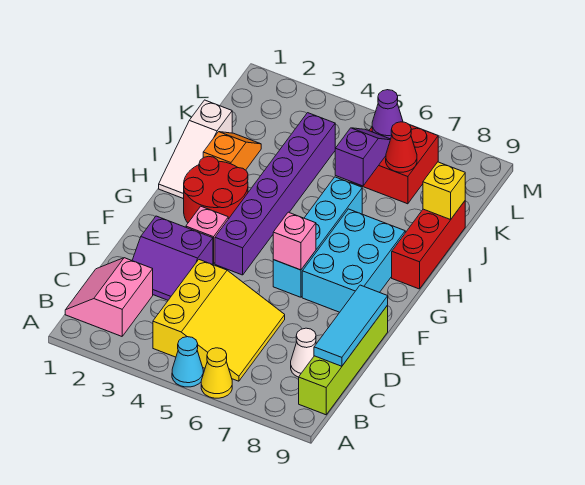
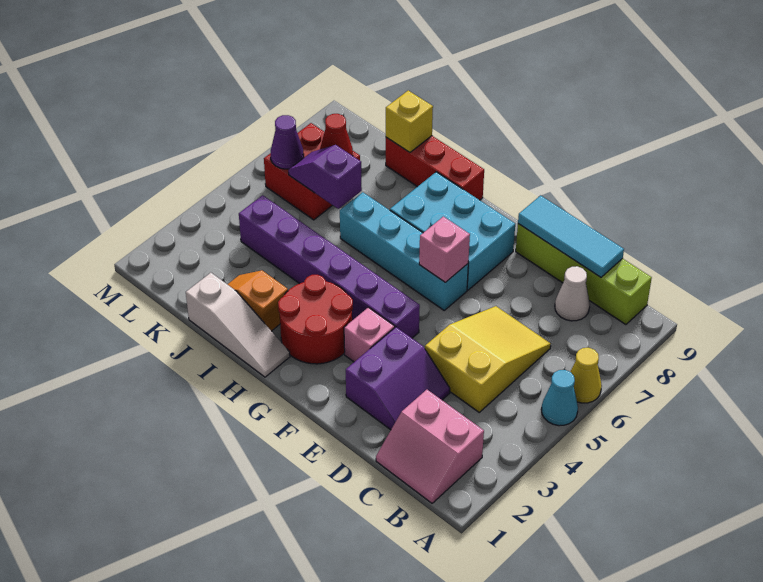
yellow slope B4:D6 level 1 top 4 -> yellow slope C4:D6 level 1 top 4

